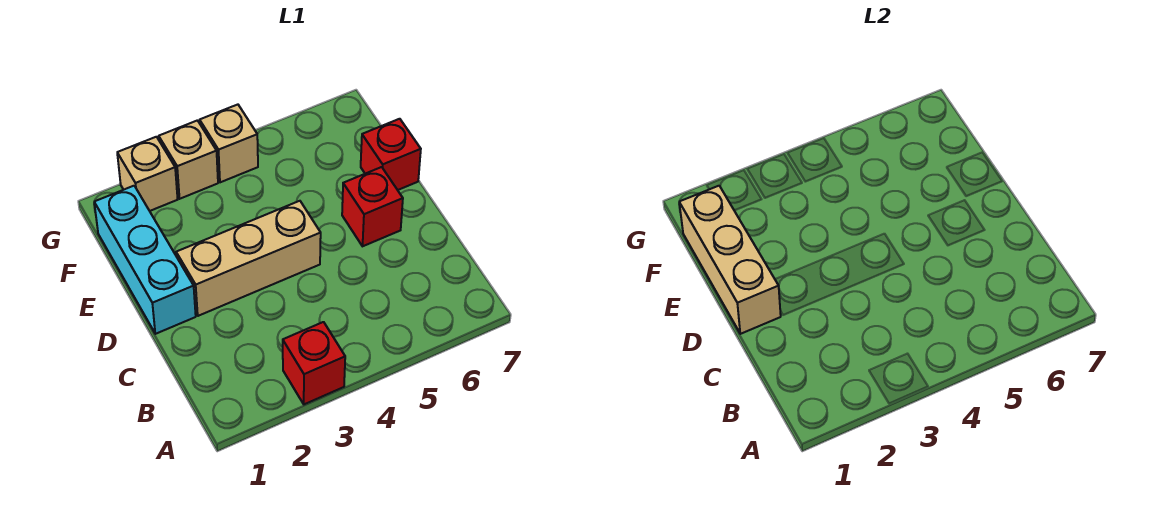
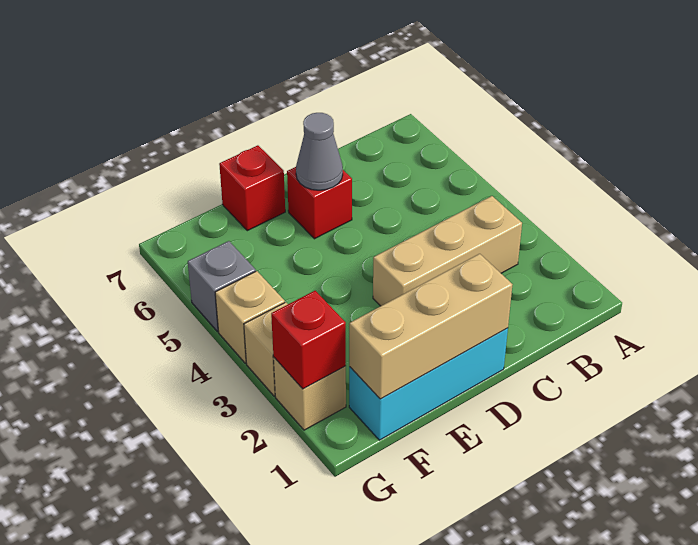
red brick A3 level 1 -> red brick G2 level 2
tan brick D2:D4 level 1 -> tan brick B3:D3 level 1
none -> grey cone D6 level 2
none -> grey brick G5 level 1

